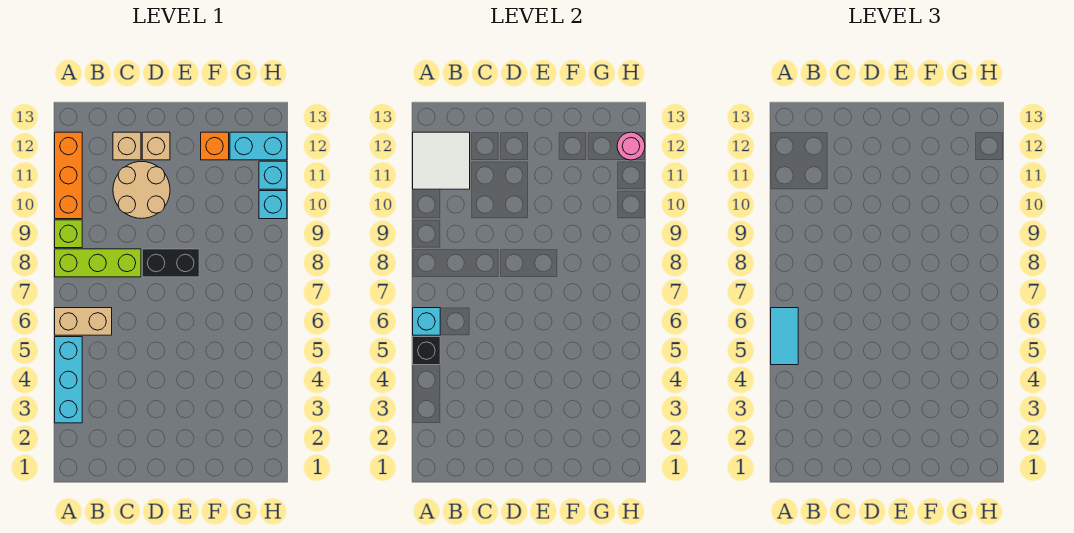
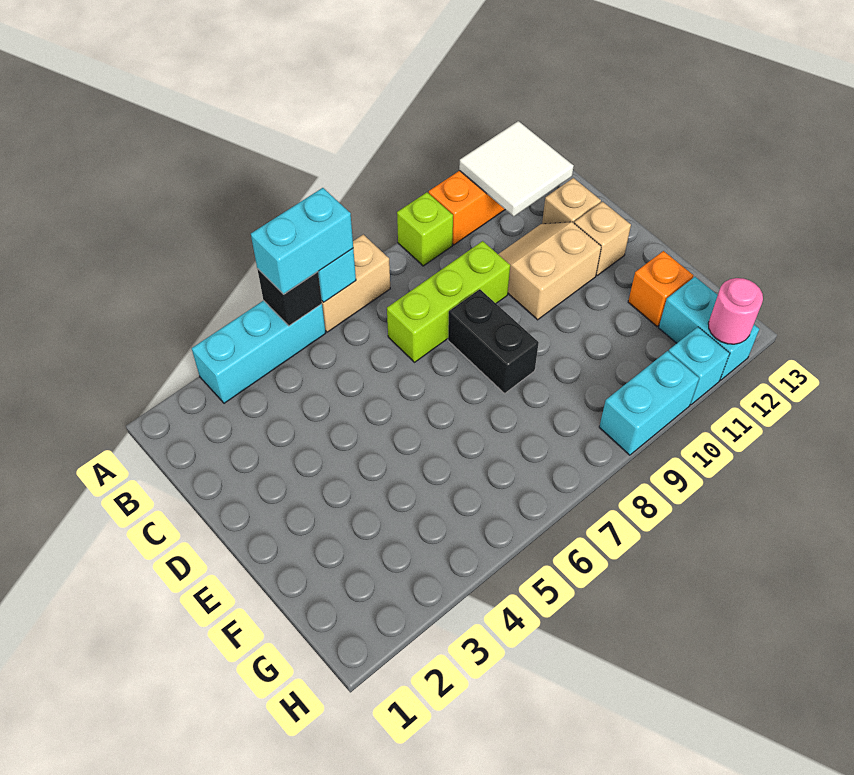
cyan tile A5:A6 level 3 -> cyan brick A5:A6 level 3
tan brick A6:B6 level 1 -> tan brick A6:A7 level 1
lime brick A8:C8 level 1 -> lime brick C7:C9 level 1
tan round brick C10:D11 level 1 -> tan slope C10:D11 level 1 top D
cyan brick H10 level 1 -> cyan brick H9:H10 level 1

